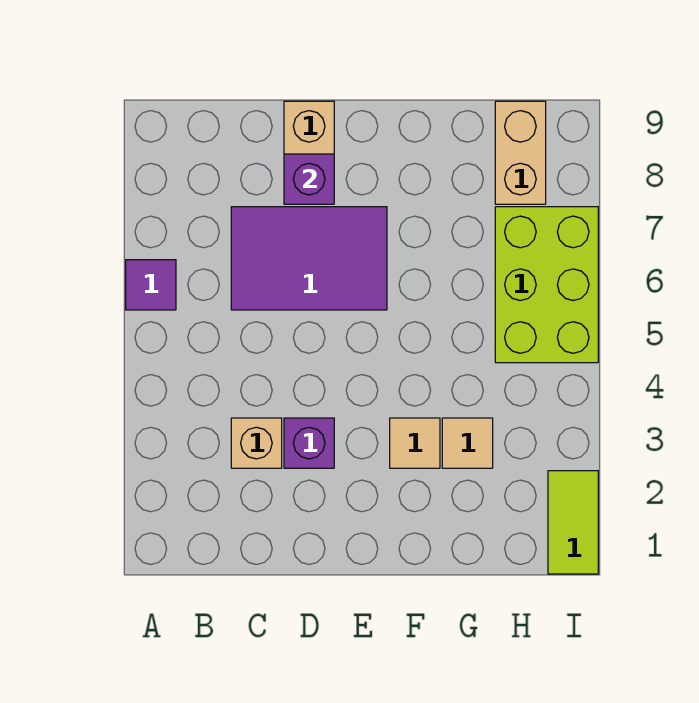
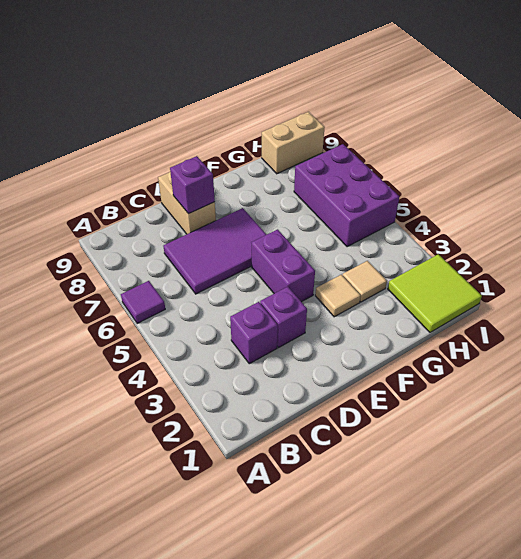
tan brick C3 level 1 -> purple brick C3 level 1
none -> purple brick E4:E5 level 1
lime brick H5:I7 level 1 -> purple brick H5:I7 level 1
tan brick H8:H9 level 1 -> tan brick H9:I9 level 1
lime tile I1:I2 level 1 -> lime tile H1:I2 level 1

